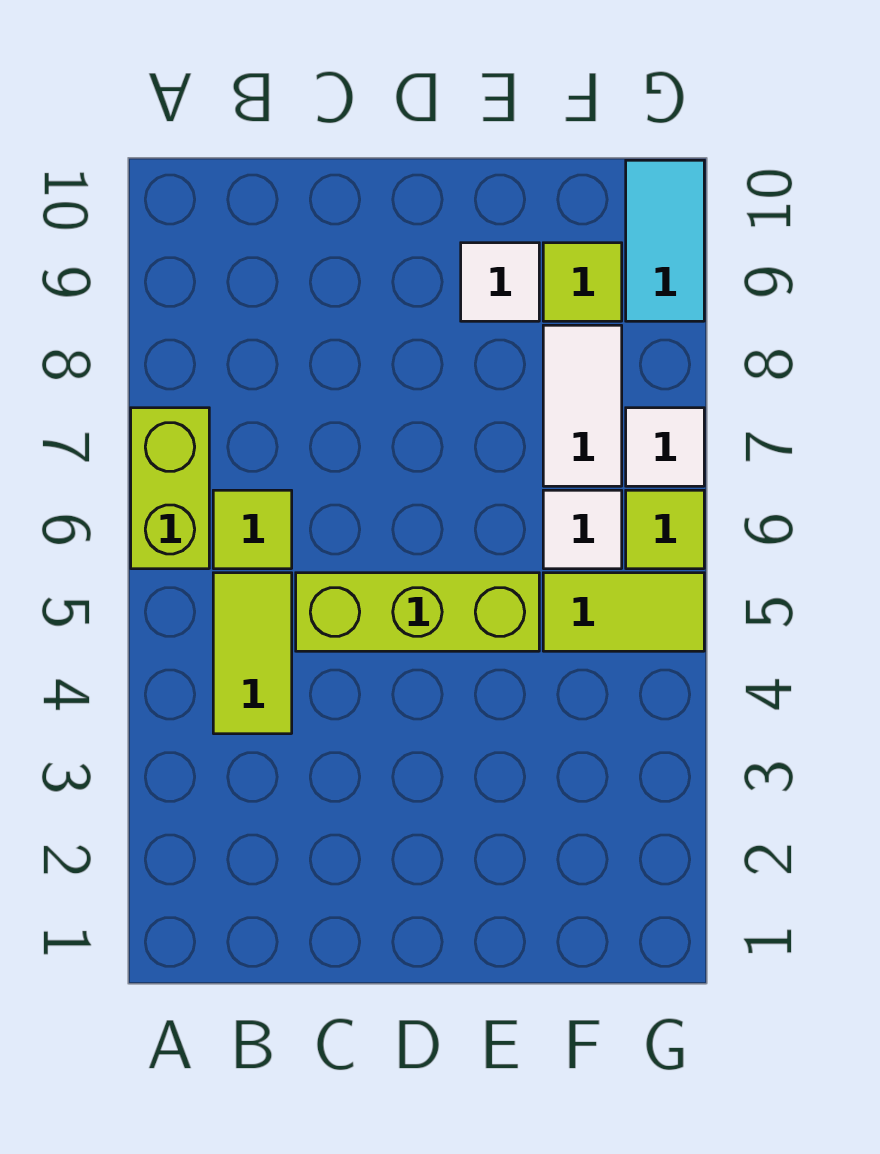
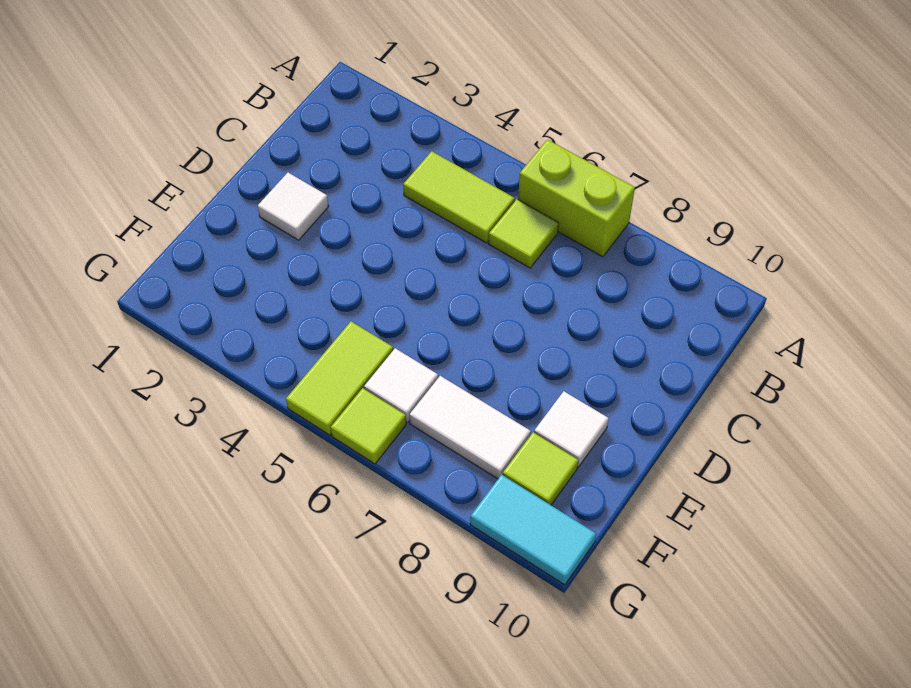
lime brick C5:E5 level 1 -> none
white tile G7 level 1 -> white tile D2 level 1

